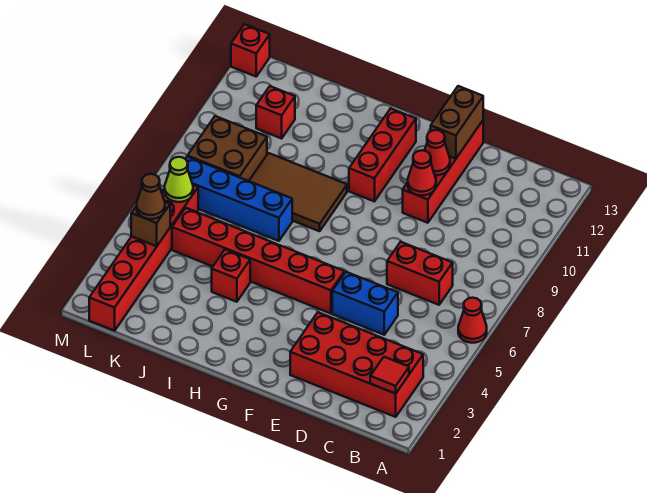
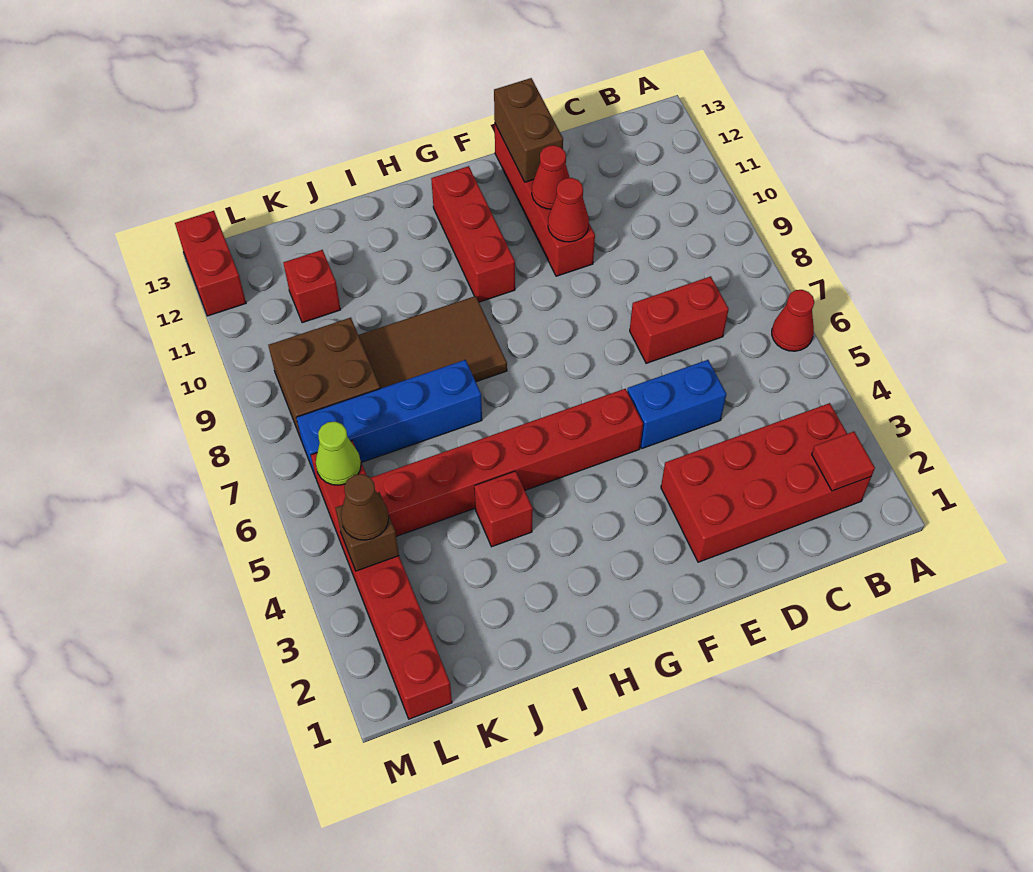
red brick M13 level 1 -> red brick M12:M13 level 1

